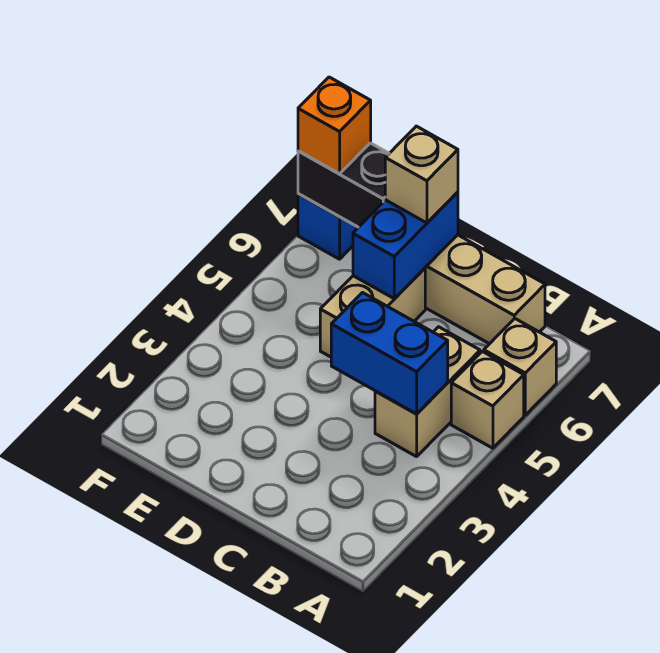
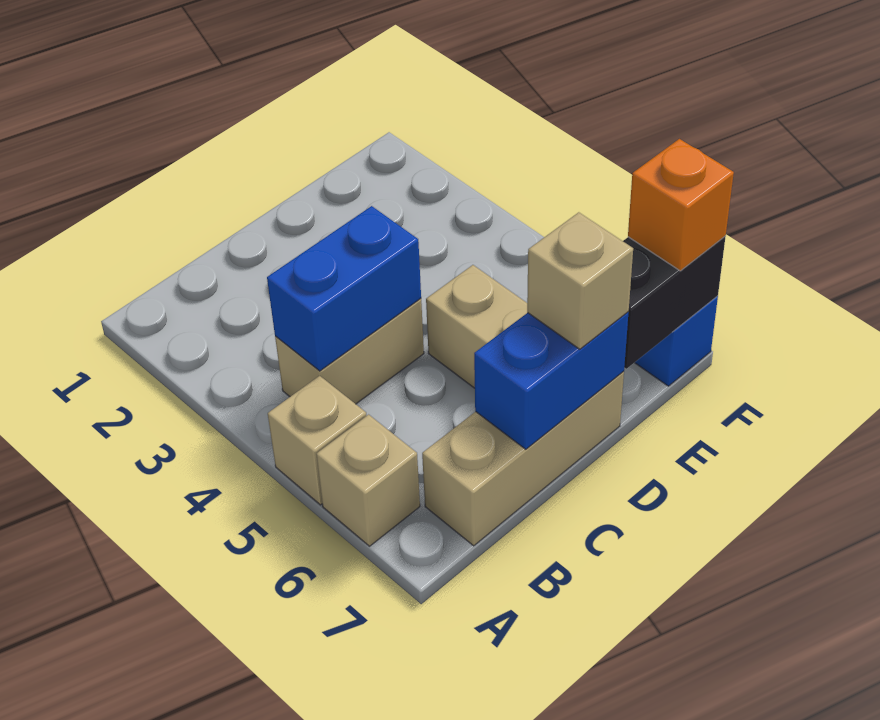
tan brick B4:B5 level 1 -> tan brick B4:C4 level 1
blue brick D6:D7 level 2 -> blue brick C7:D7 level 2

